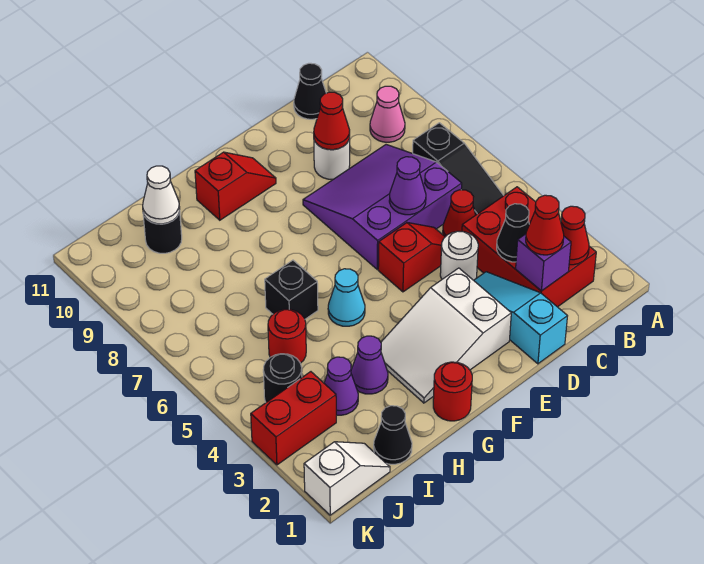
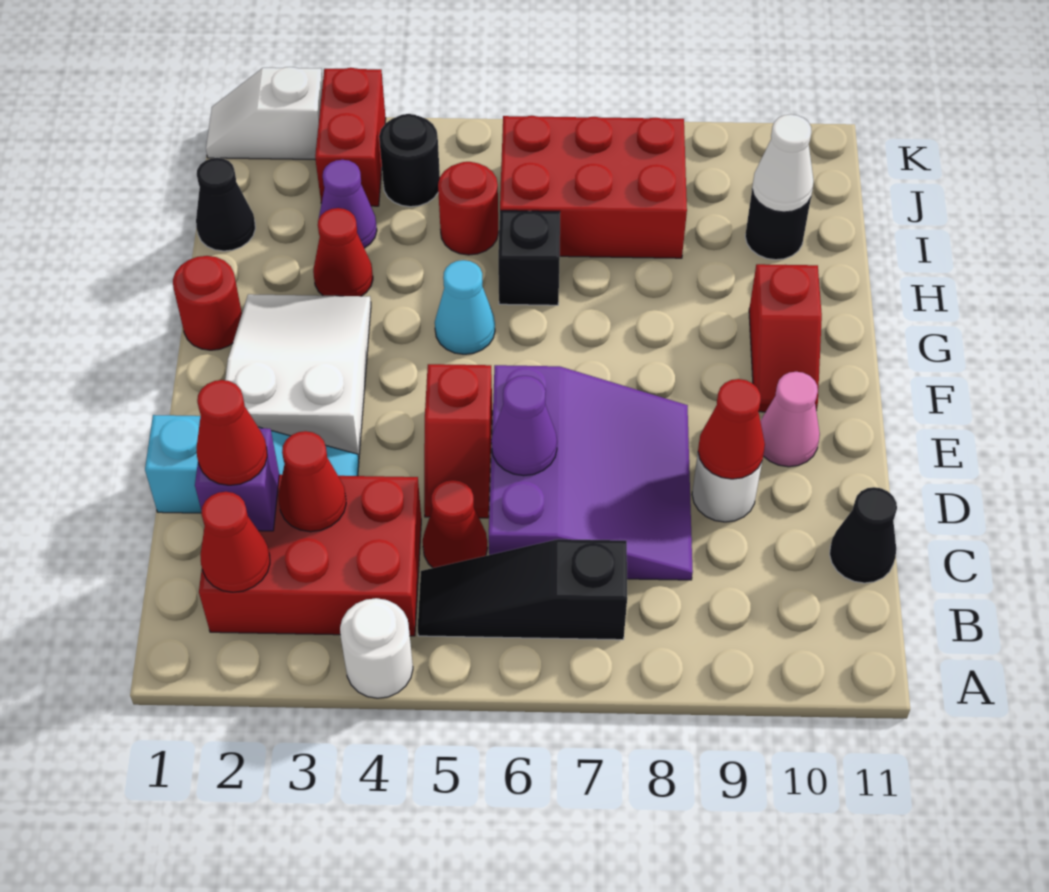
pink cone B9 level 1 -> pink cone E10 level 1
black cone C3 level 2 -> red cone C3 level 2
white round brick D4 level 1 -> white round brick A4 level 1
purple cone H3 level 1 -> red cone H3 level 1
none -> red brick I6:J8 level 1
white slope J1:K1 level 1 top K -> white slope K1:K2 level 1 top 2

